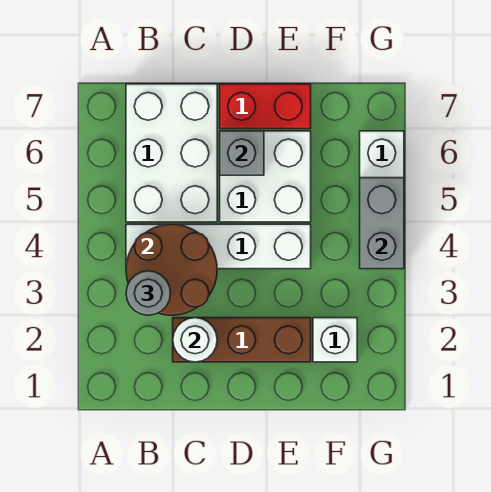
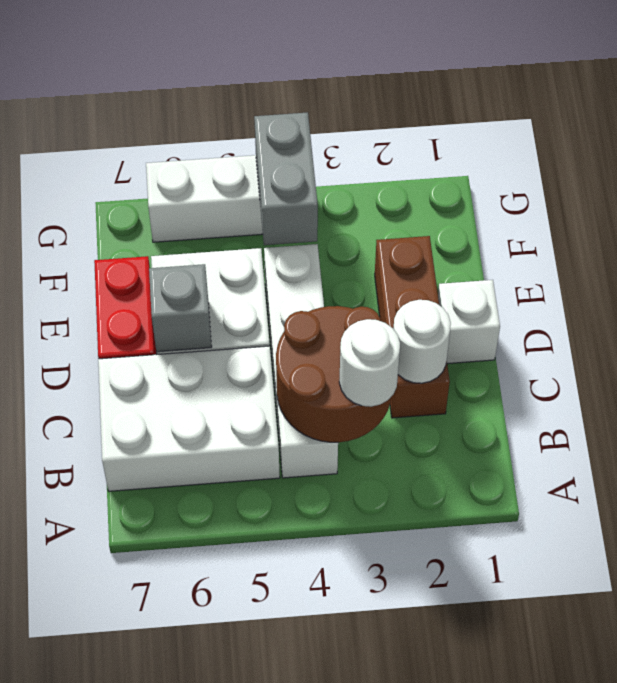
grey round brick B3 level 3 -> white round brick B3 level 3
white brick F2 level 1 -> white brick D1 level 1
grey brick G4:G5 level 2 -> grey brick F4:G4 level 2

